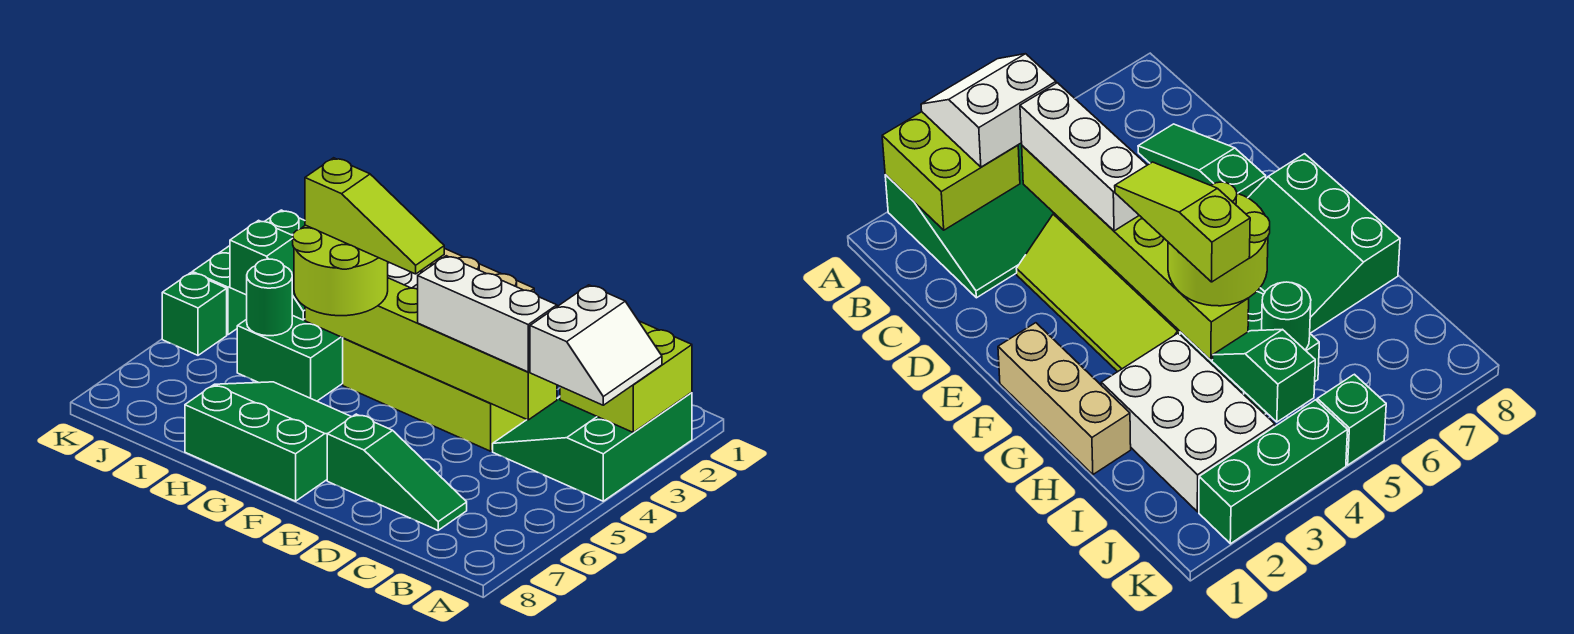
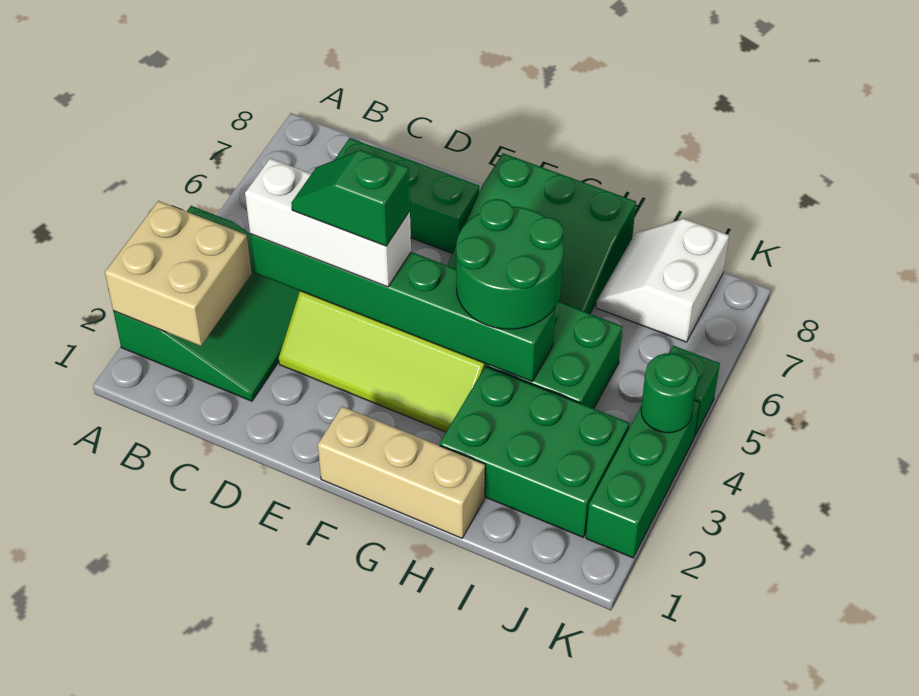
lime brick A2:B3 level 2 -> tan brick A2:B3 level 2
white slope A3:B4 level 3 top B -> white slope I7:J8 level 1 top J
lime brick C4:H4 level 2 -> green brick C4:H4 level 2
green slope C7:E7 level 1 top E -> green brick C7:E7 level 1
lime slope F4:H4 level 4 top H -> none
lime round brick G4:H5 level 3 -> green round brick G4:H5 level 3
white brick H2:J3 level 1 -> green brick H2:J3 level 1
green slope I4:J4 level 2 top J -> green slope D4:E4 level 4 top E
green round brick I5 level 2 -> green round brick K4 level 2

